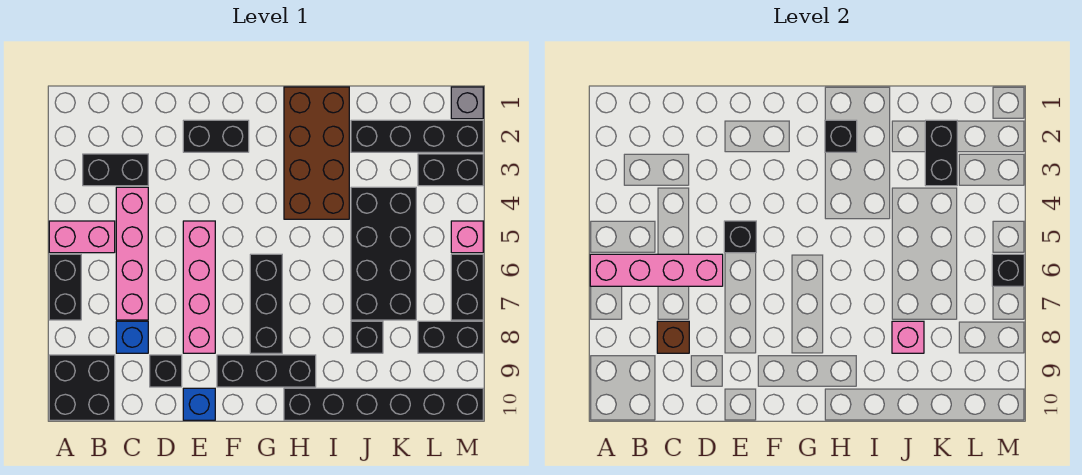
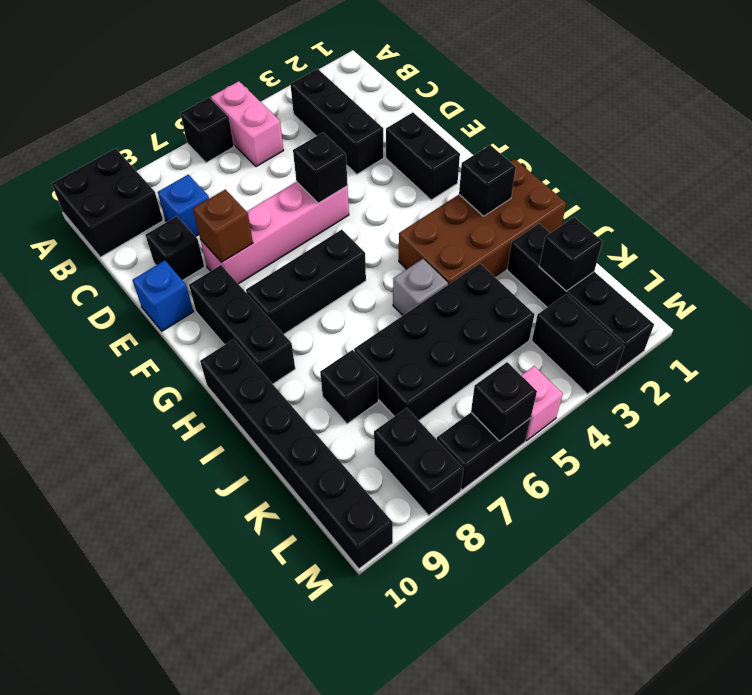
black brick A6:A7 level 1 -> black brick A6 level 1
pink brick A6:D6 level 2 -> none
black brick B3:C3 level 1 -> black brick B3:D3 level 1
pink brick C4:C7 level 1 -> none
brown brick C8 level 2 -> brown brick E8 level 2
pink brick J8 level 2 -> none
black brick K2:K3 level 2 -> black brick K2 level 2
grey brick M1 level 1 -> grey brick I5 level 1

